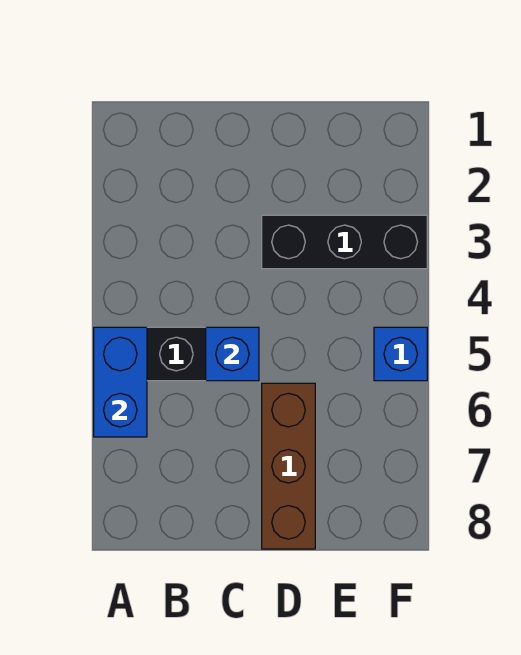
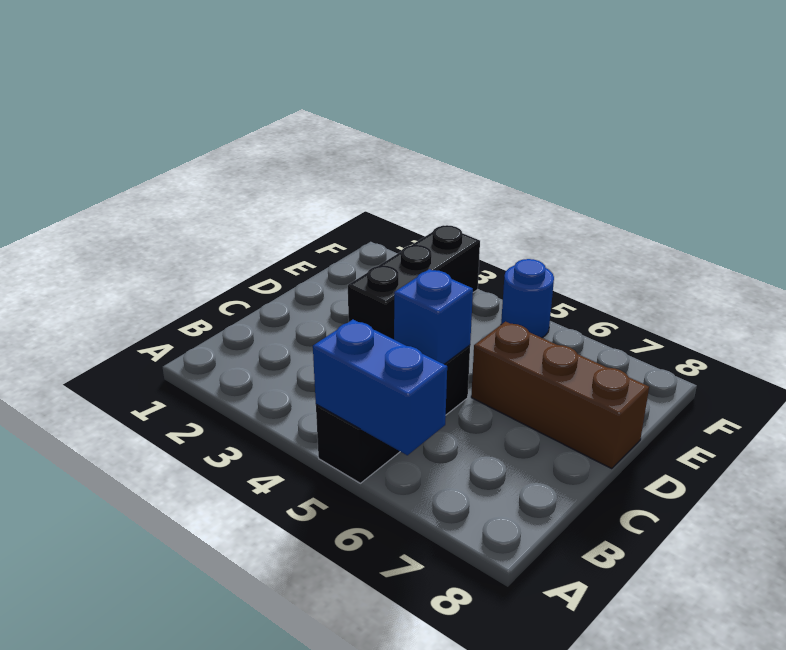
blue brick F5 level 1 -> blue round brick F5 level 1

